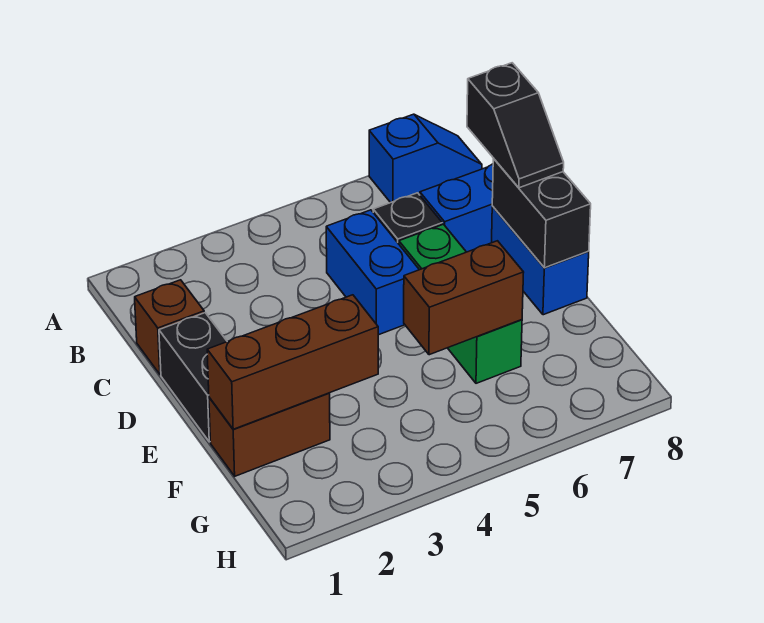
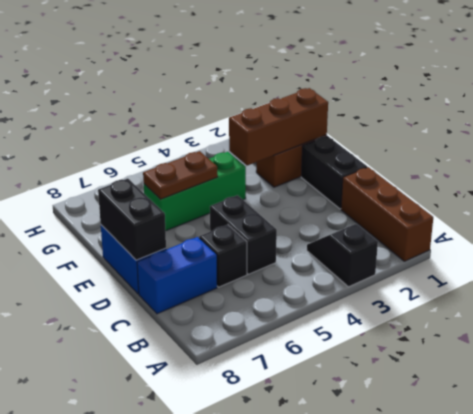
blue slope A7:A8 level 1 top 7 -> none
brown brick C1 level 1 -> brown brick A1:C1 level 1
blue brick C5:D5 level 1 -> black brick C5:D5 level 1
black slope C8:D8 level 3 top C -> black slope A3:B3 level 1 top A
green brick D6:F6 level 1 -> green brick F4:F6 level 1
brown brick F5:F6 level 2 -> brown plate F5:F6 level 2

